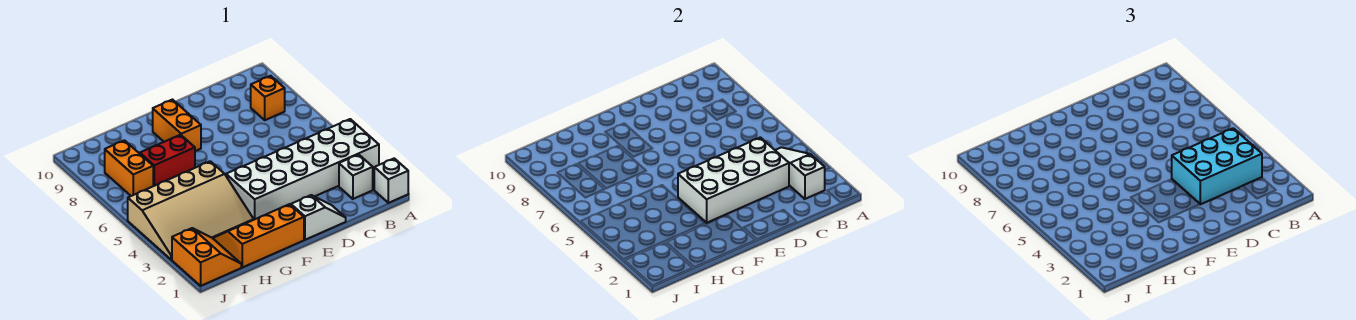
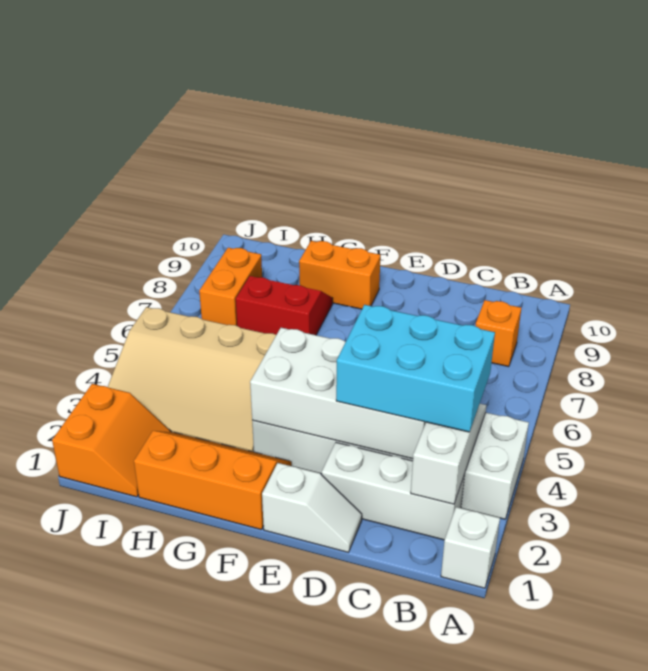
white brick B2 level 1 -> white brick B2:D2 level 1
orange brick F8:F9 level 1 -> orange brick F9:G9 level 1

